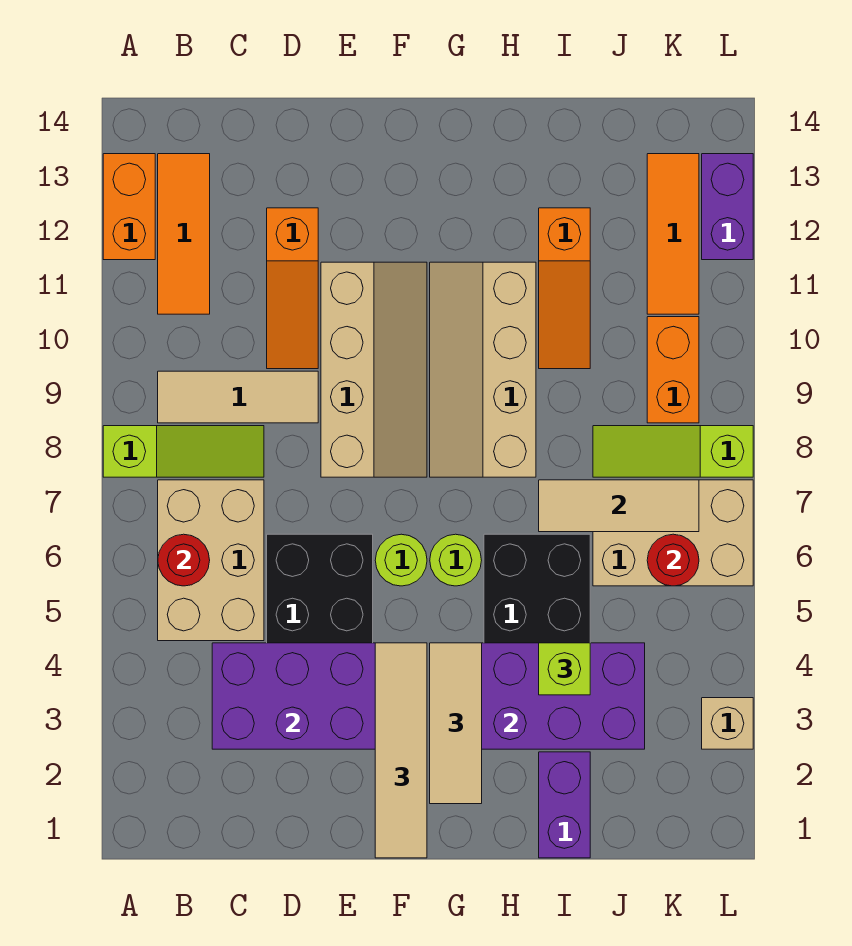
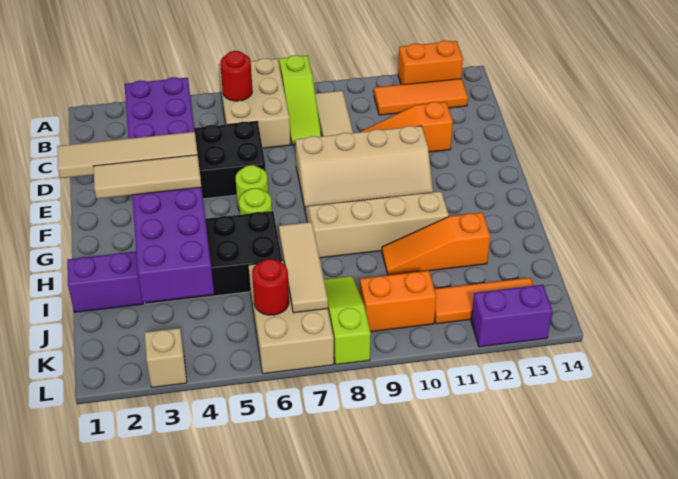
tan brick B5:C7 level 1 -> tan brick A6:C7 level 1
lime brick I4 level 3 -> none

